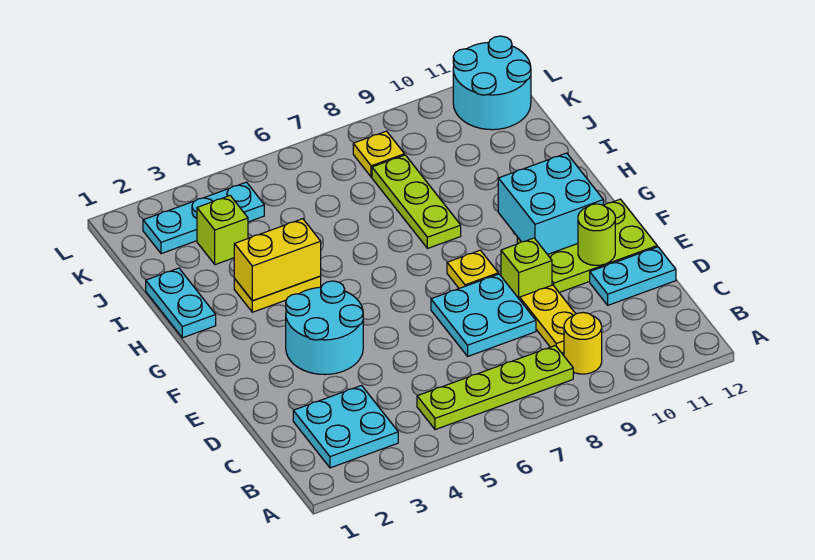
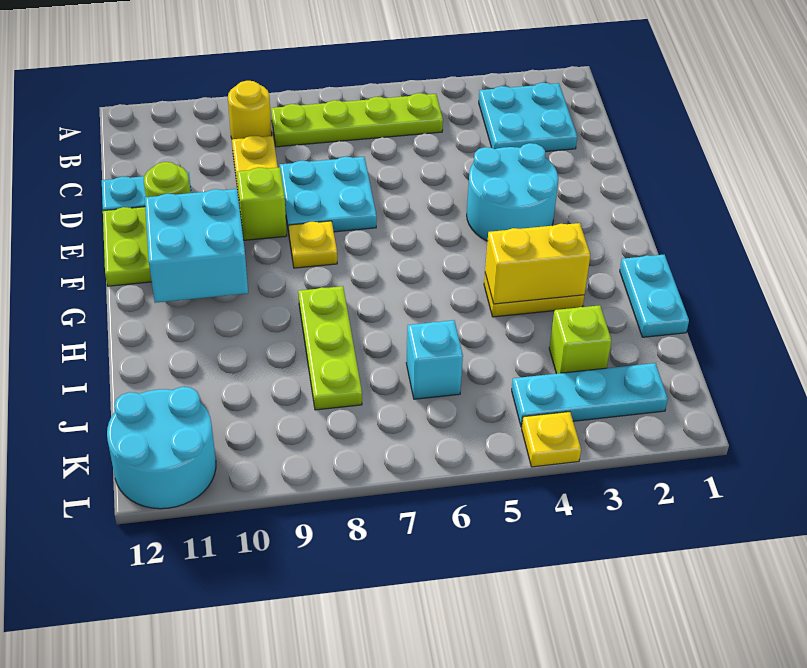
none -> cyan brick J6 level 1
yellow plate K8 level 1 -> yellow plate L4 level 1

